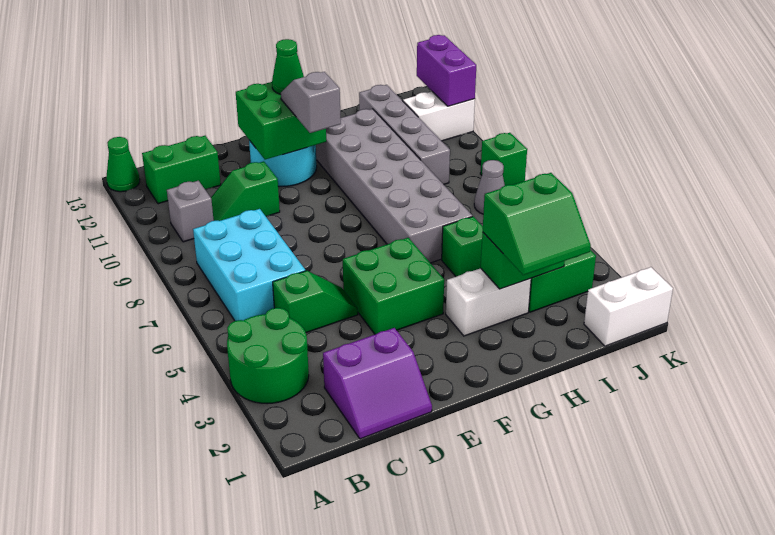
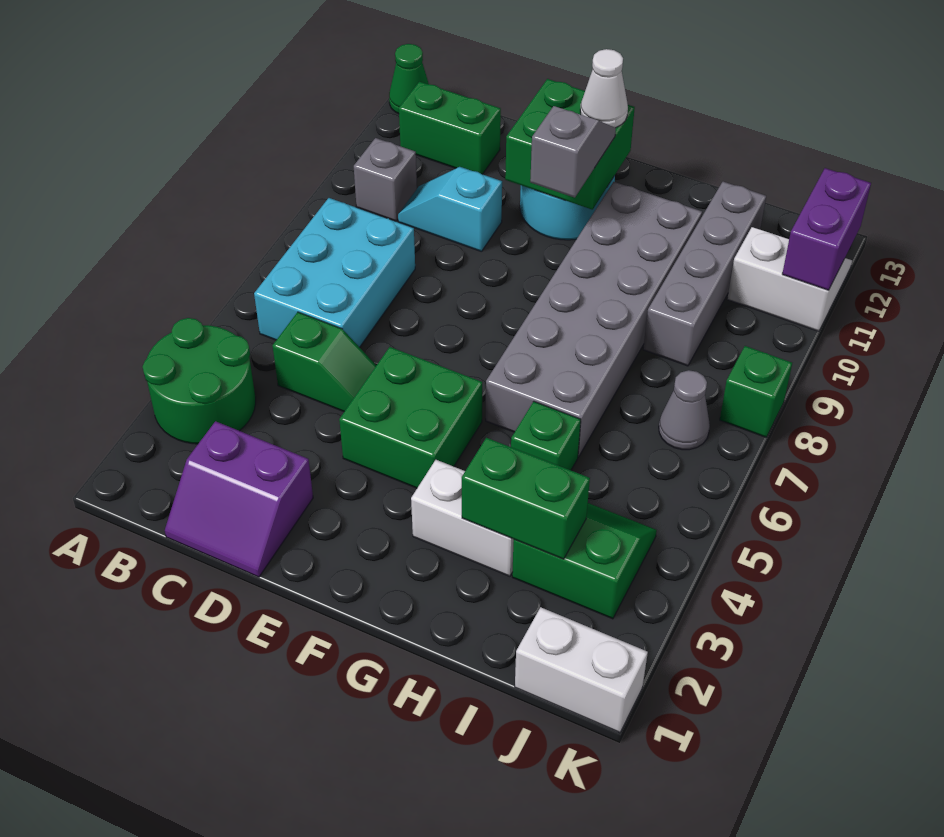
green slope C10:D10 level 1 top D -> cyan slope C10:D10 level 1 top D
green cone F12 level 3 -> white cone F12 level 3
green slope H2:I3 level 3 top 3 -> none

